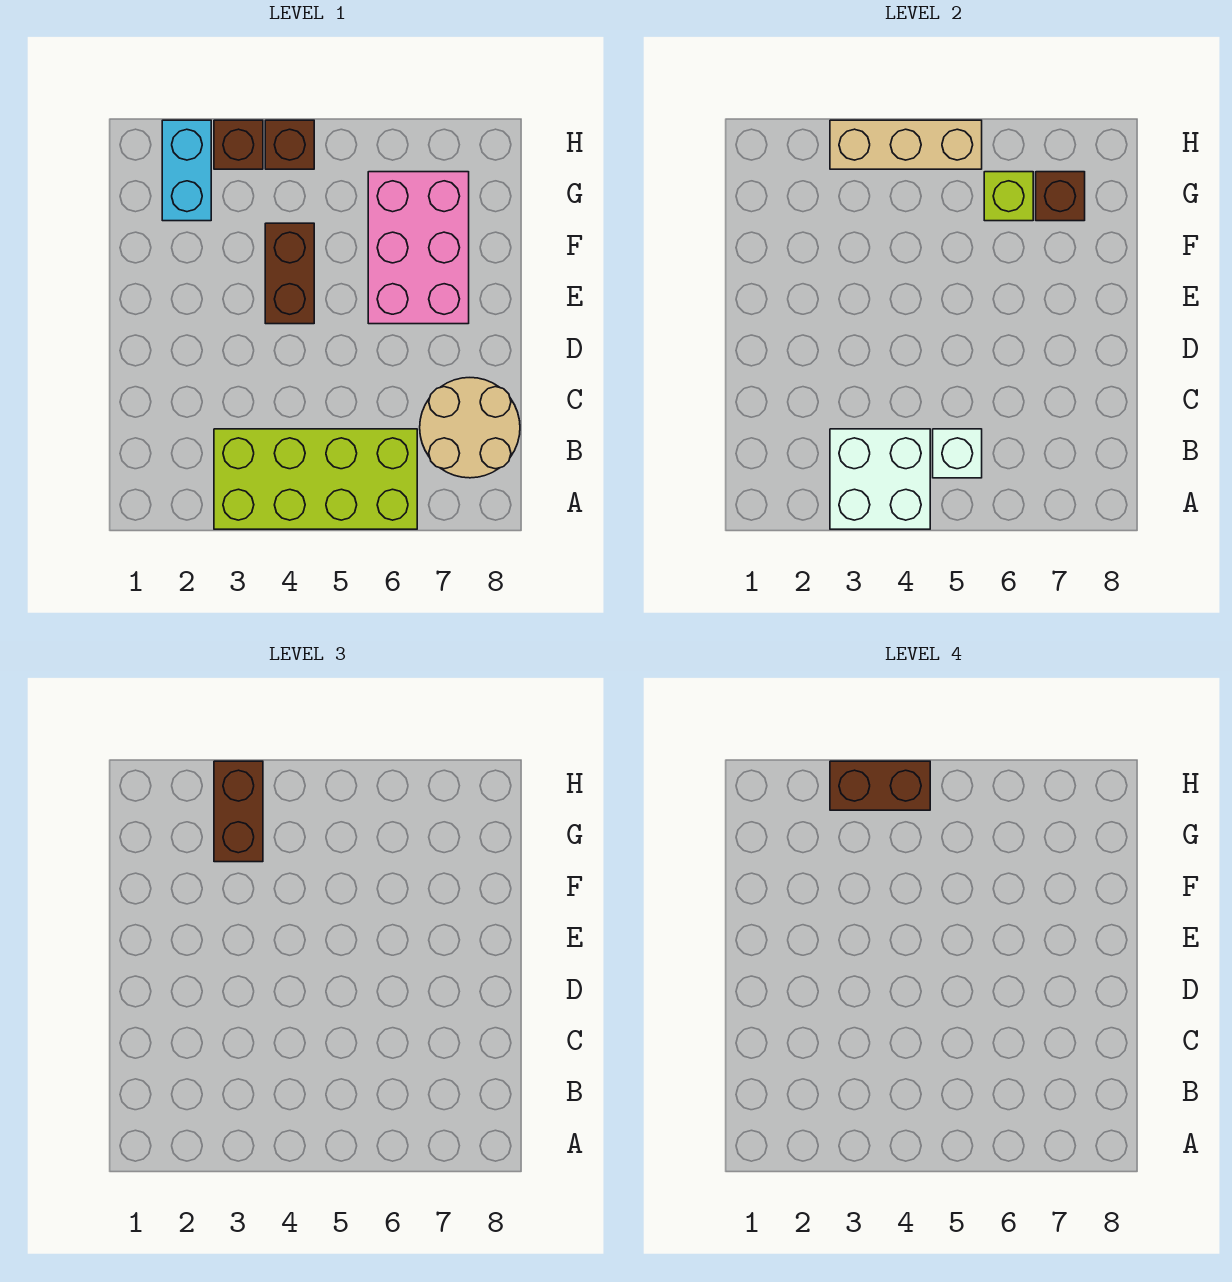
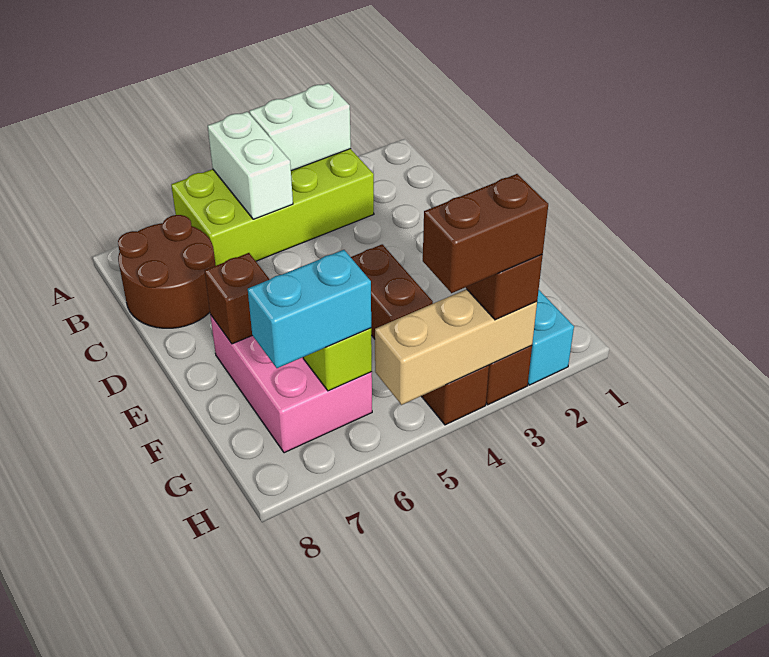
white brick A3:B4 level 2 -> white brick A3:A4 level 2
white brick B5 level 2 -> white brick A5:B5 level 2
tan round brick B7:C8 level 1 -> brown round brick B7:C8 level 1
none -> cyan brick G6:G7 level 3
brown brick G7 level 2 -> brown brick E7 level 2

